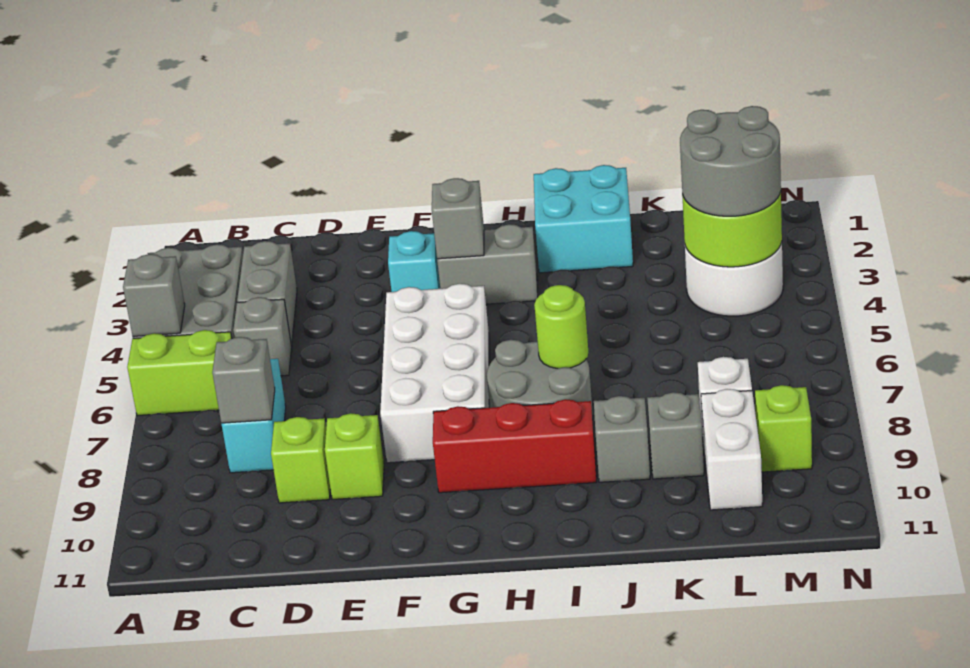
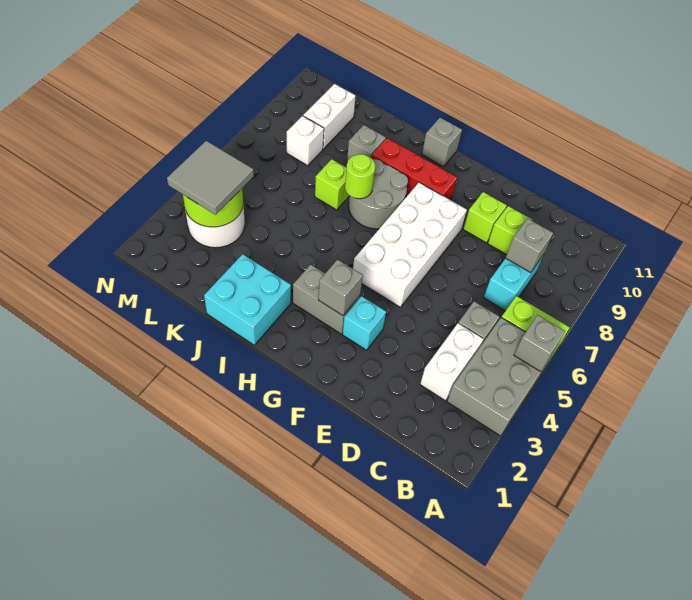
grey brick C3:C4 level 1 -> white brick C3:C4 level 1
grey brick K9 level 1 -> grey brick H11 level 1
grey round brick L3:M4 level 3 -> grey tile L3:M4 level 3
lime brick M9 level 1 -> lime brick J7 level 1

